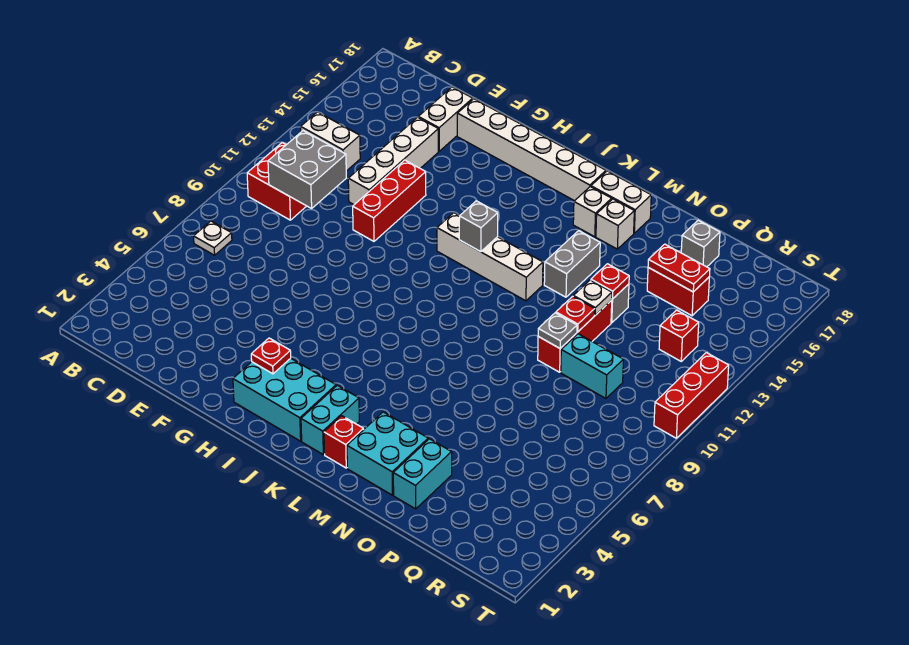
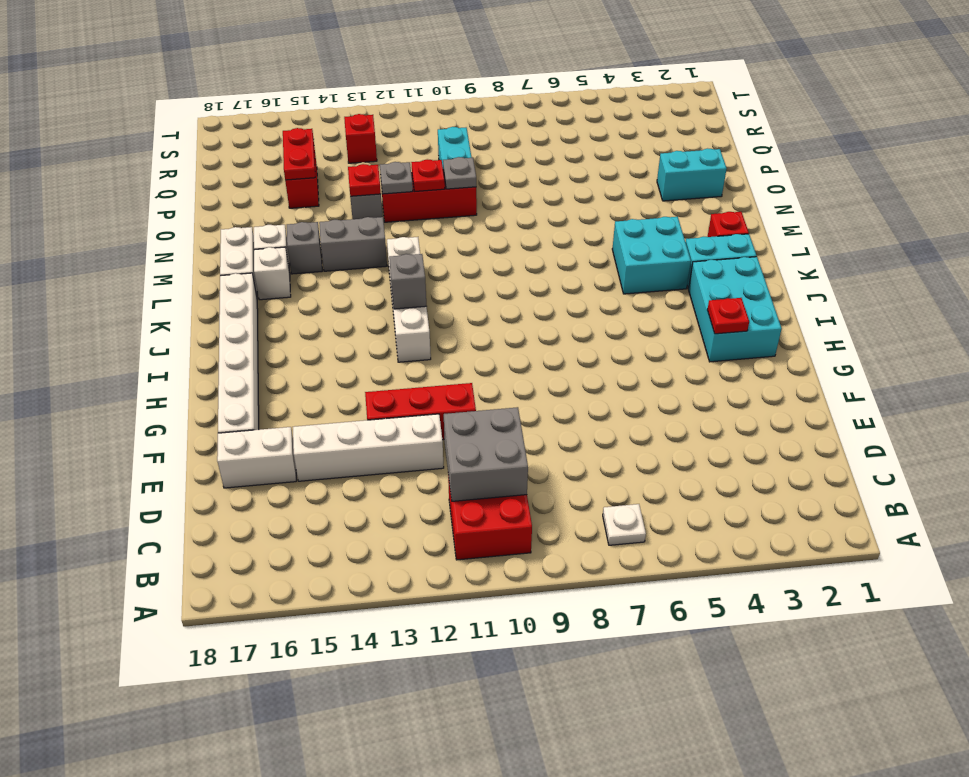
white brick B13:C13 level 1 -> none
cyan brick M2:N3 level 1 -> cyan brick K4:L5 level 1
white plate O12 level 2 -> grey plate O12 level 2
grey brick P17 level 1 -> grey brick M15 level 1
red brick T10:T12 level 1 -> none

